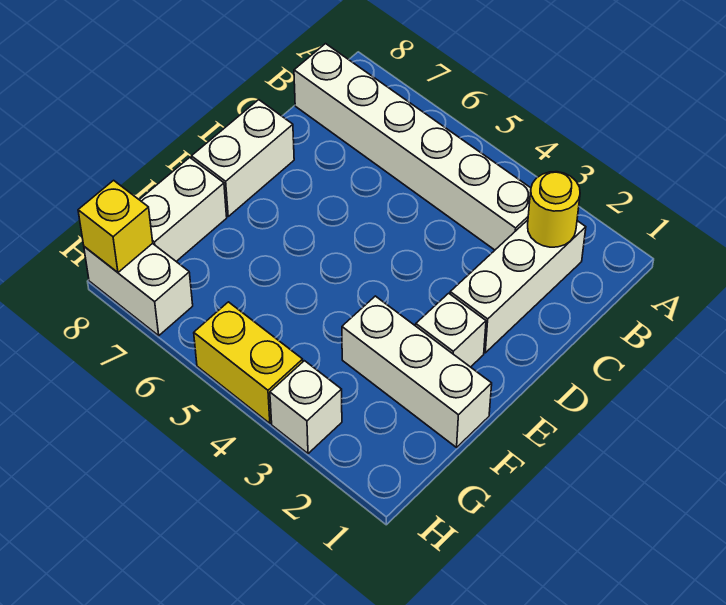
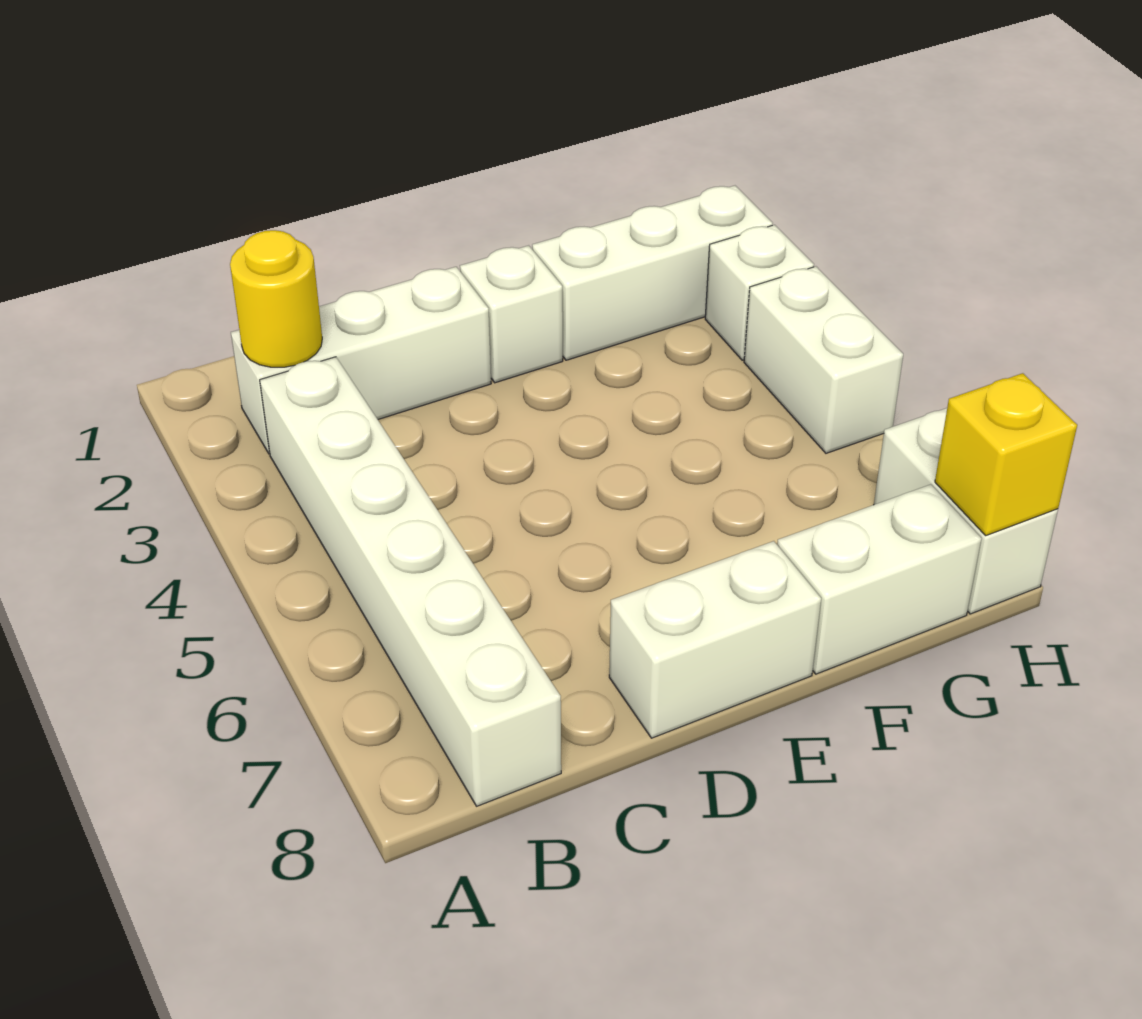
white brick F1:F3 level 1 -> white brick F2:H2 level 1
yellow brick H4:H5 level 1 -> white brick H4:H5 level 1

